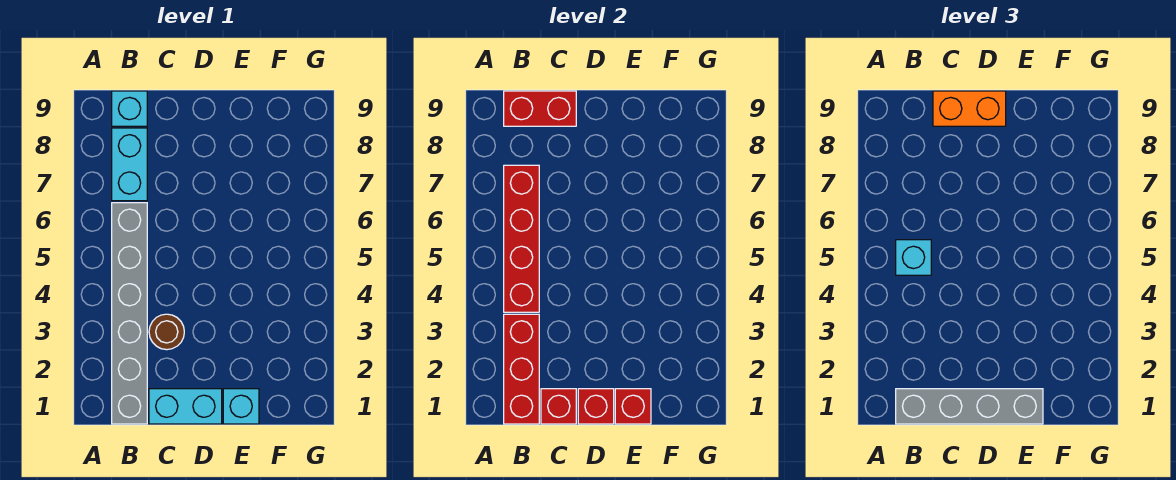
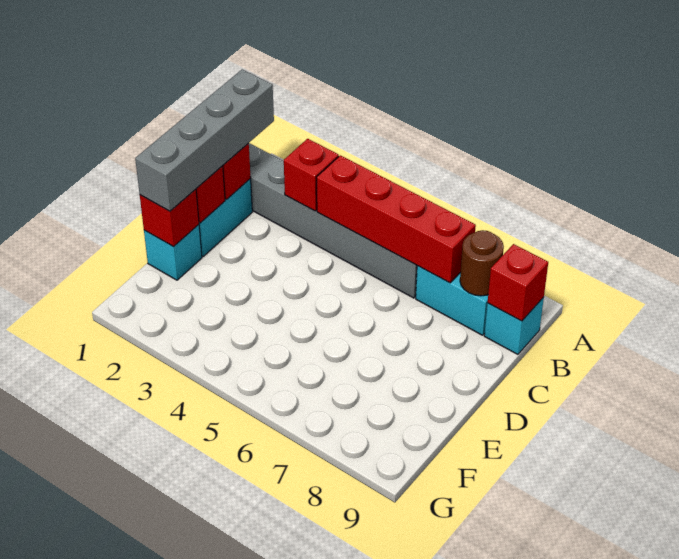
red brick B1:B3 level 2 -> red brick B3 level 2
cyan brick B5 level 3 -> none
red brick B9:C9 level 2 -> red brick B9 level 2
brown round brick C3 level 1 -> brown round brick B8 level 2
orange brick C9:D9 level 3 -> none

